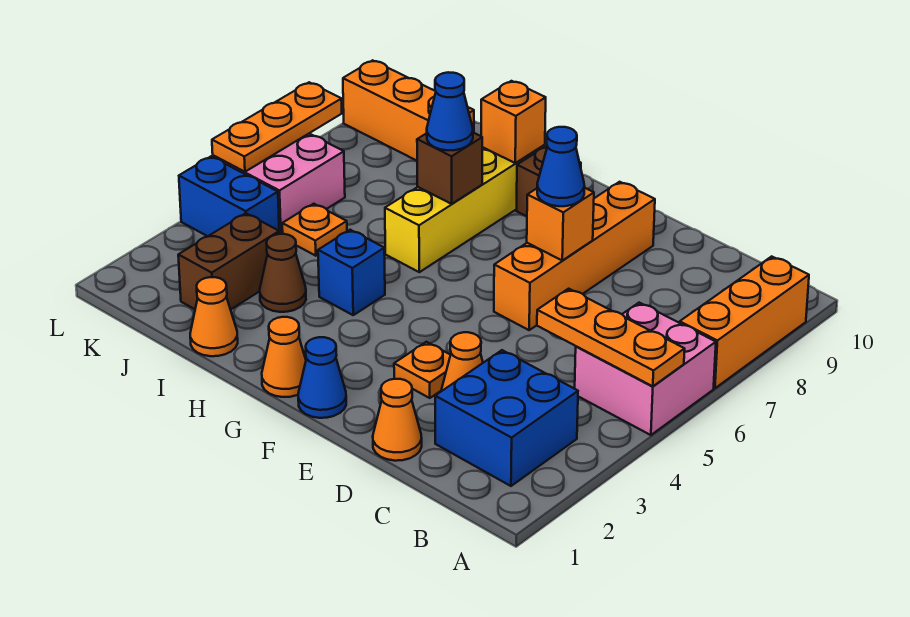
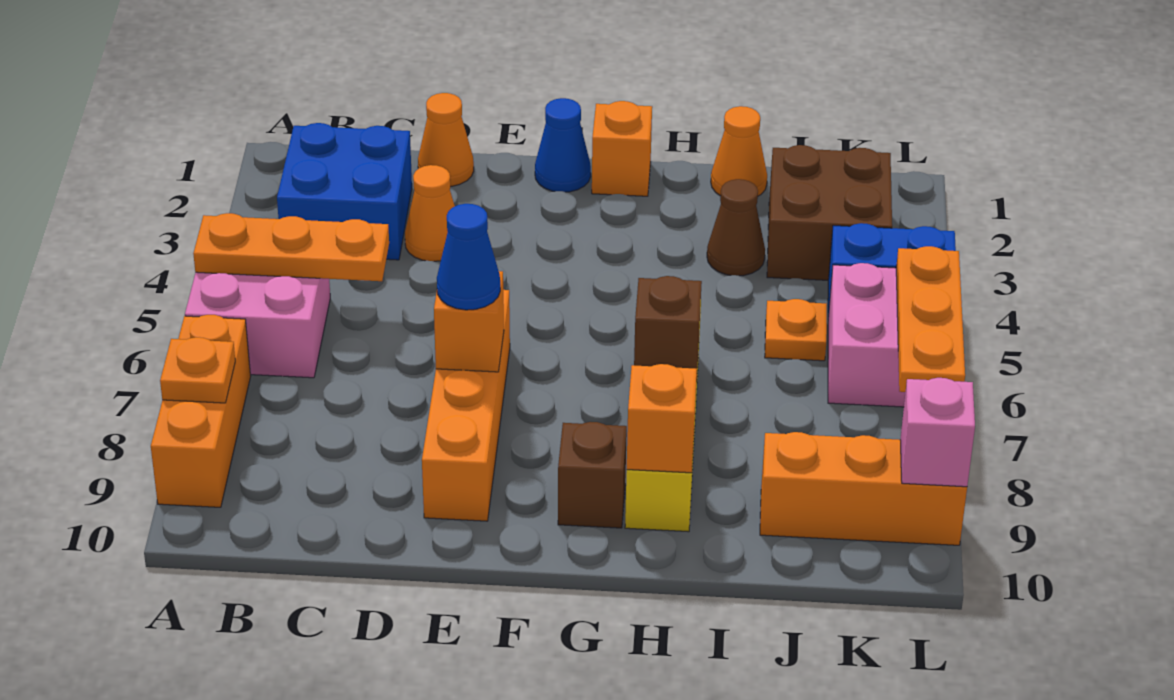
orange plate E3 level 1 -> orange plate A8 level 2
orange cone G1 level 1 -> orange brick G1 level 1
blue brick H4 level 1 -> none
blue cone H7 level 3 -> none
brown brick J2:J3 level 1 -> brown brick J2:K3 level 1
none -> pink brick L9 level 2

